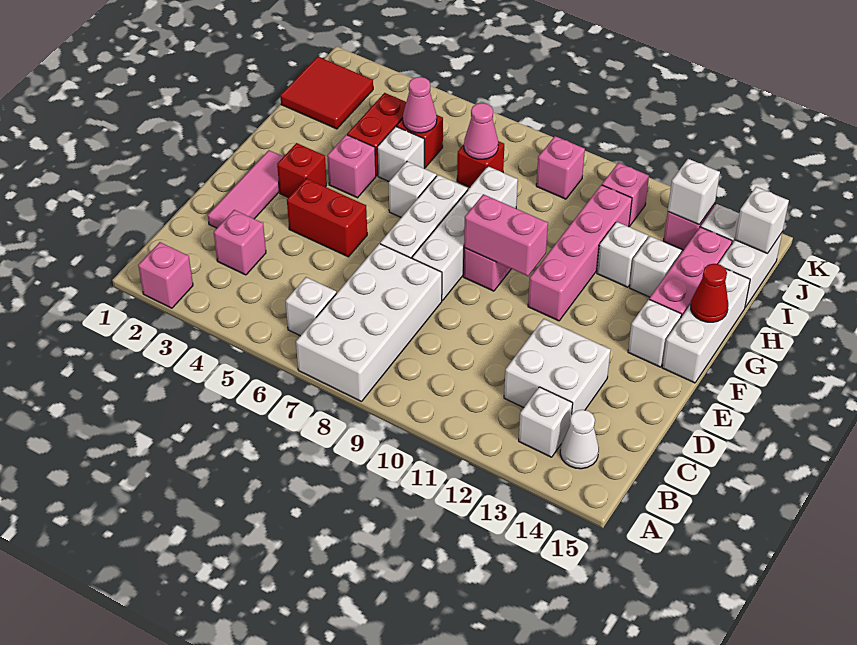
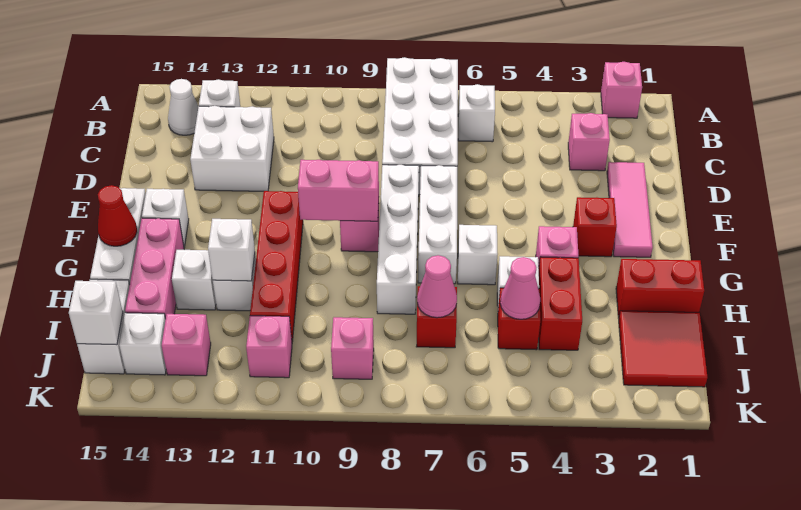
red brick E4:E5 level 1 -> red brick H1:H2 level 1
pink brick F11:I11 level 1 -> red brick F11:I11 level 1
white brick J13 level 2 -> white brick H12 level 2

